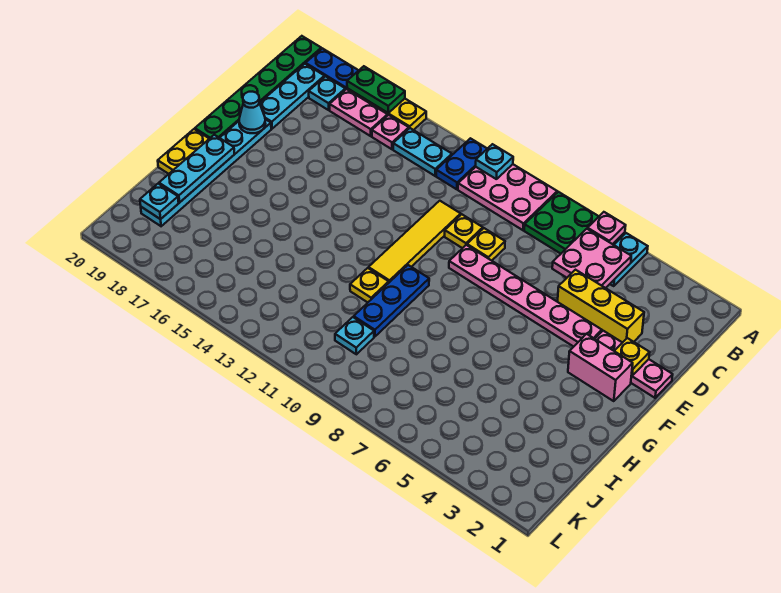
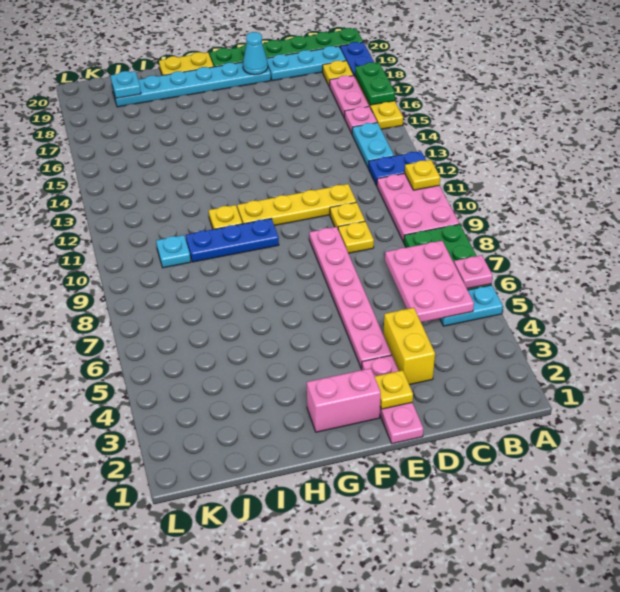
cyan plate A11 level 2 -> yellow plate A11 level 2
pink plate B5:C6 level 2 -> pink plate B5:C7 level 2
cyan plate B18 level 1 -> yellow plate B18 level 1
yellow brick D3:D5 level 1 -> yellow brick D3:D4 level 1
yellow tile D11:G11 level 1 -> yellow plate D11:G11 level 1
pink brick F2:F3 level 1 -> pink brick F2:G2 level 1
cyan plate G19:I19 level 2 -> none

